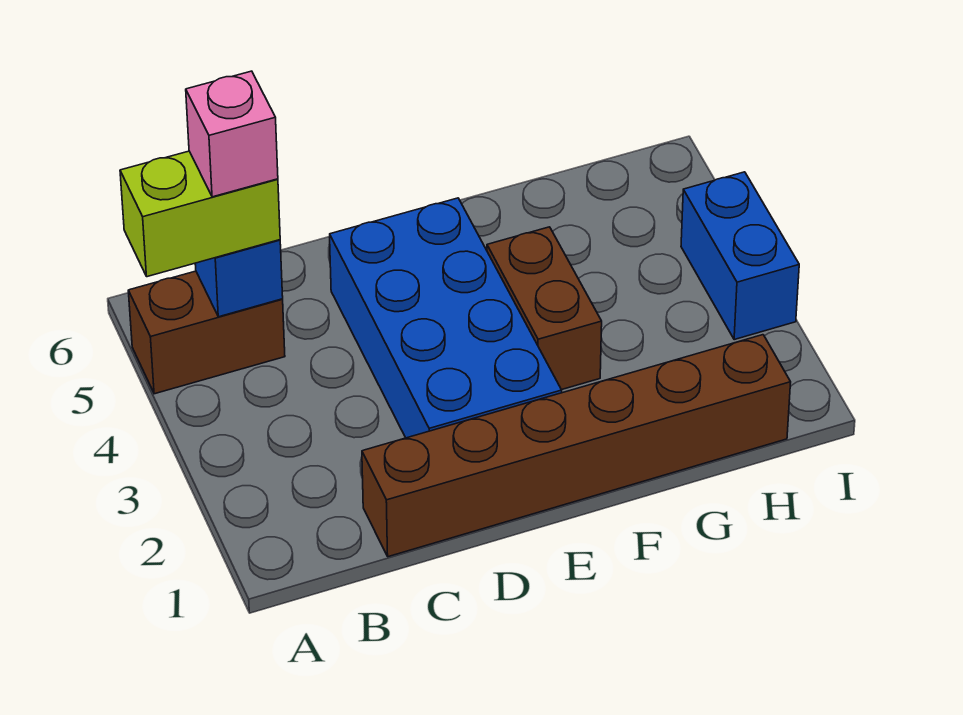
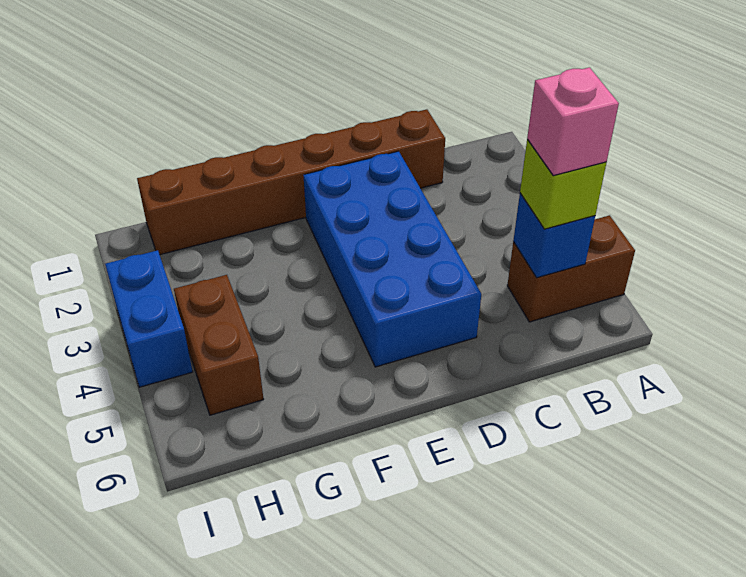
lime brick A5:B5 level 3 -> lime brick B5 level 3
brown brick F3:F4 level 1 -> brown brick H4:H5 level 1

